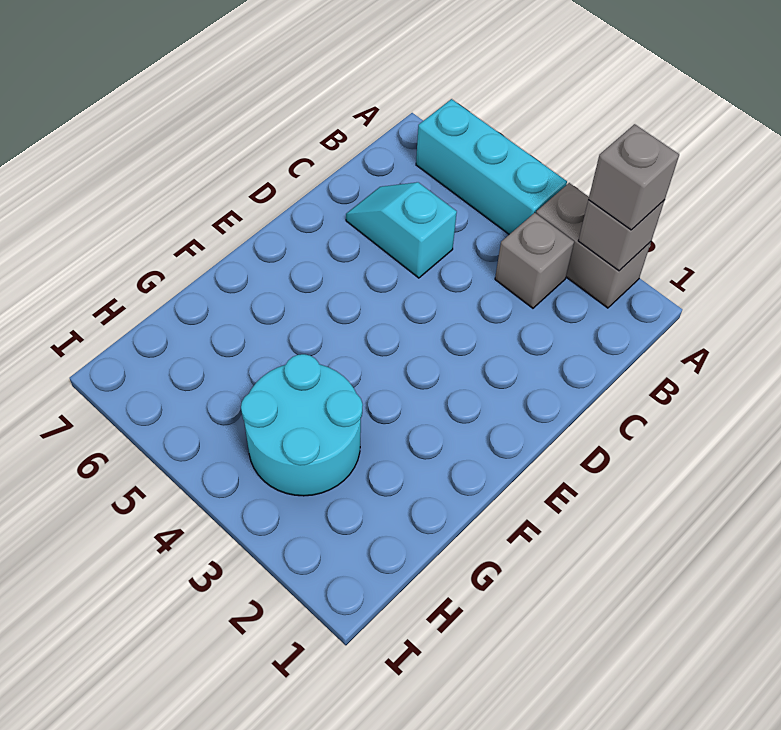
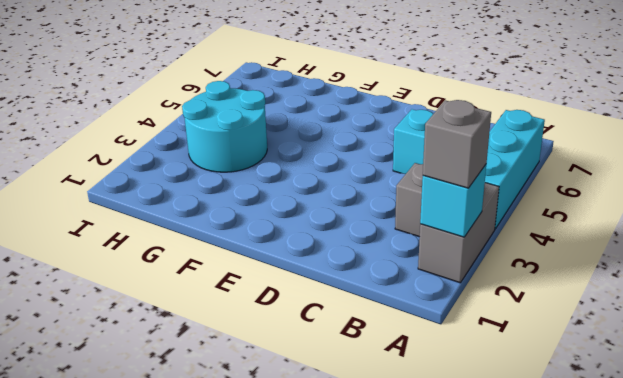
grey brick A2 level 2 -> cyan brick A2 level 2

